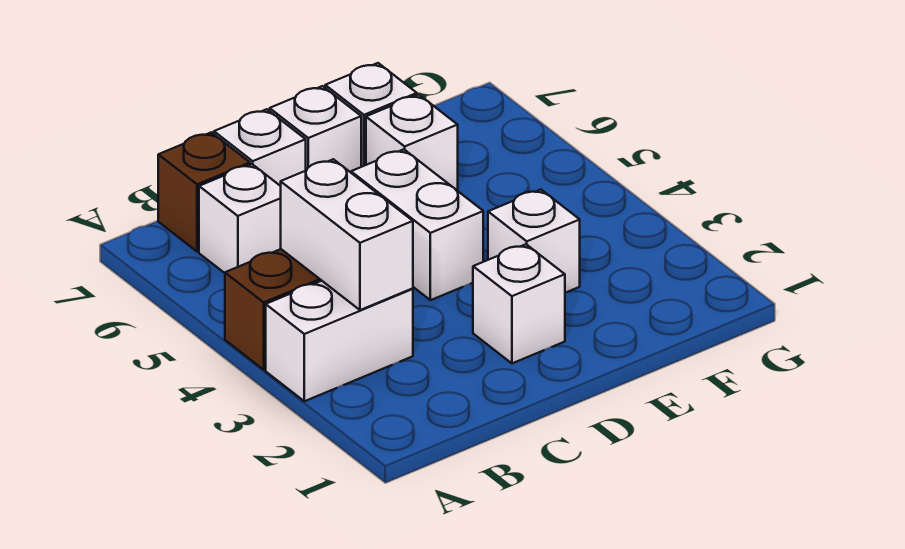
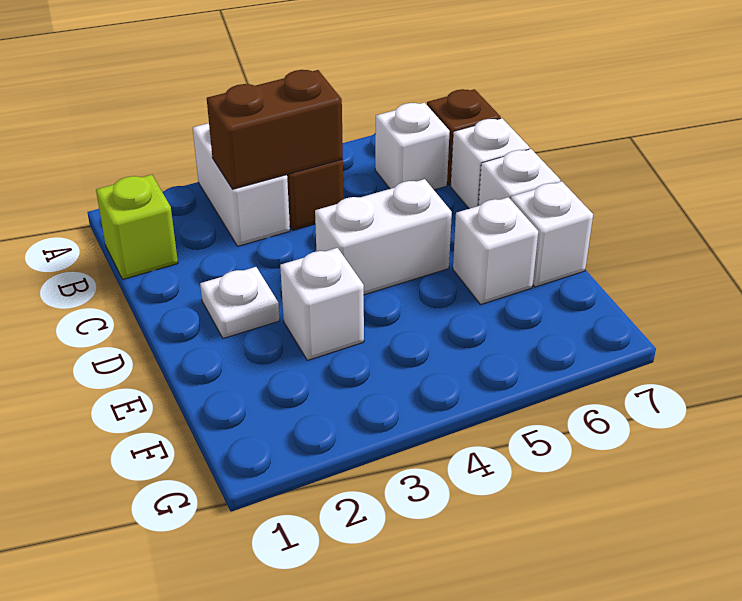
none -> lime brick B1 level 1
white brick B3:B4 level 2 -> brown brick B3:B4 level 2
white brick D2 level 1 -> white plate D2 level 1

